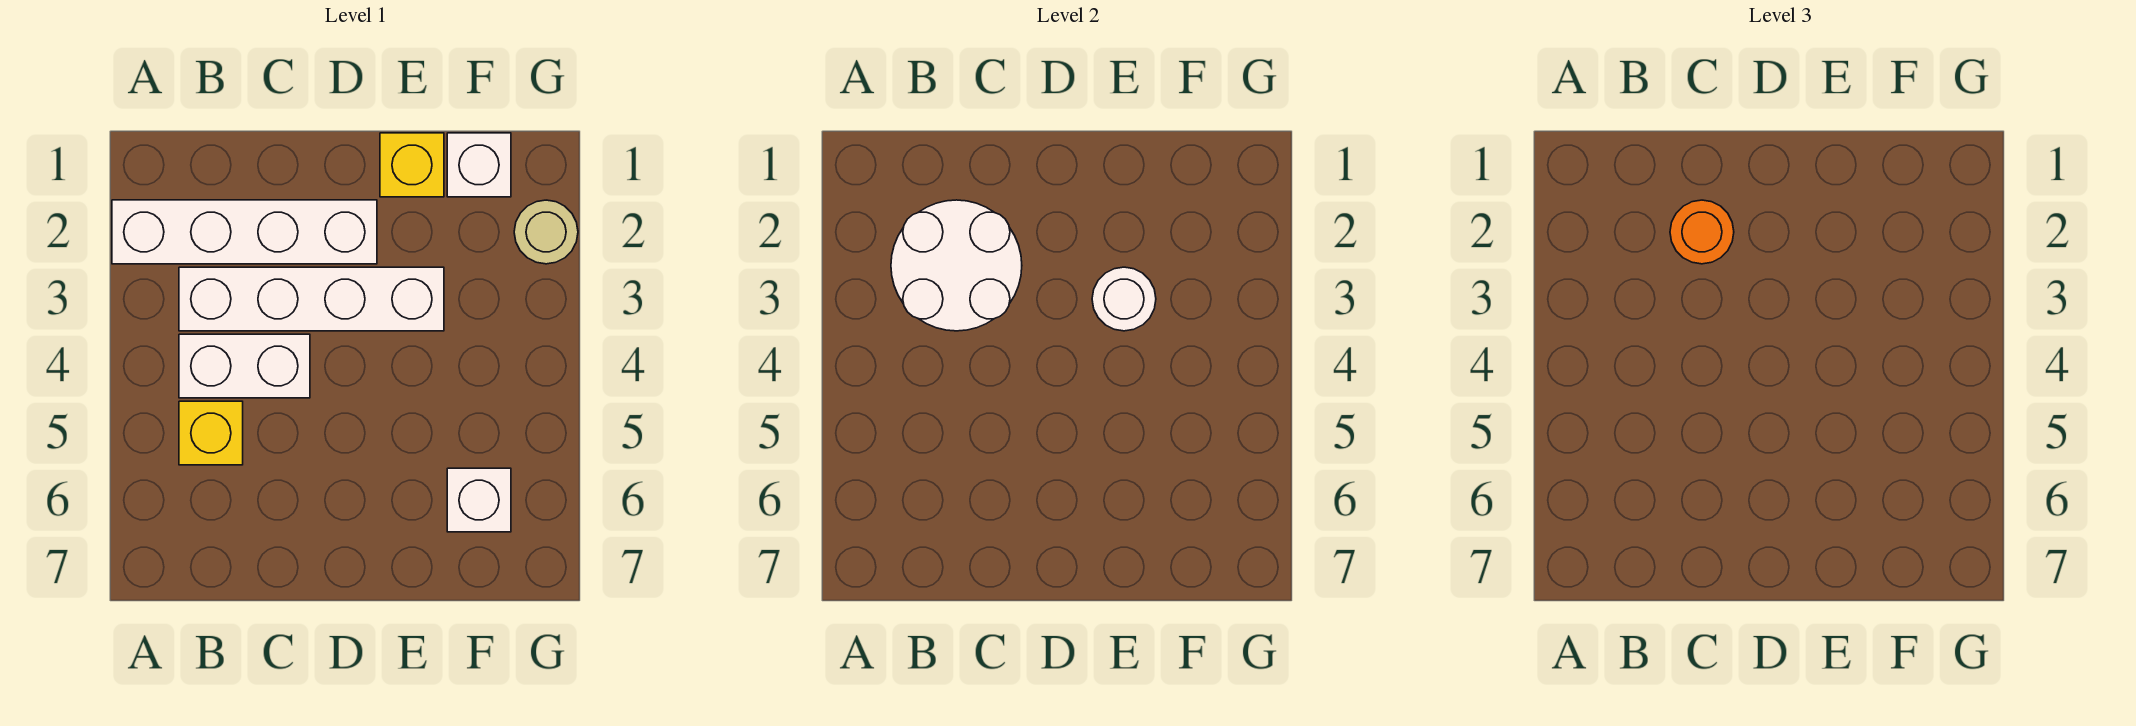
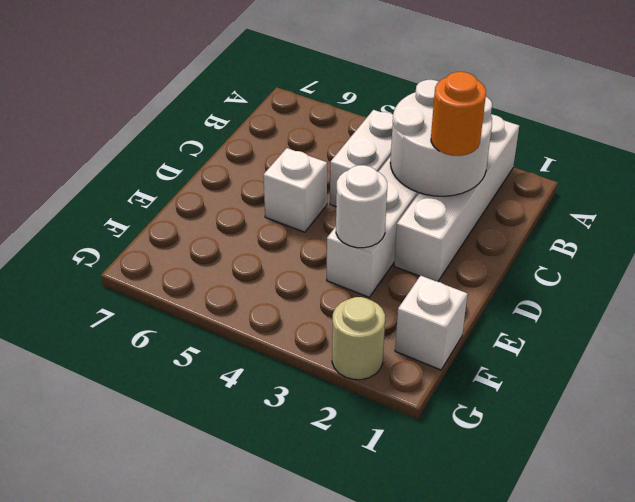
yellow brick B5 level 1 -> none
yellow brick E1 level 1 -> none
white brick F6 level 1 -> white brick D5 level 1

